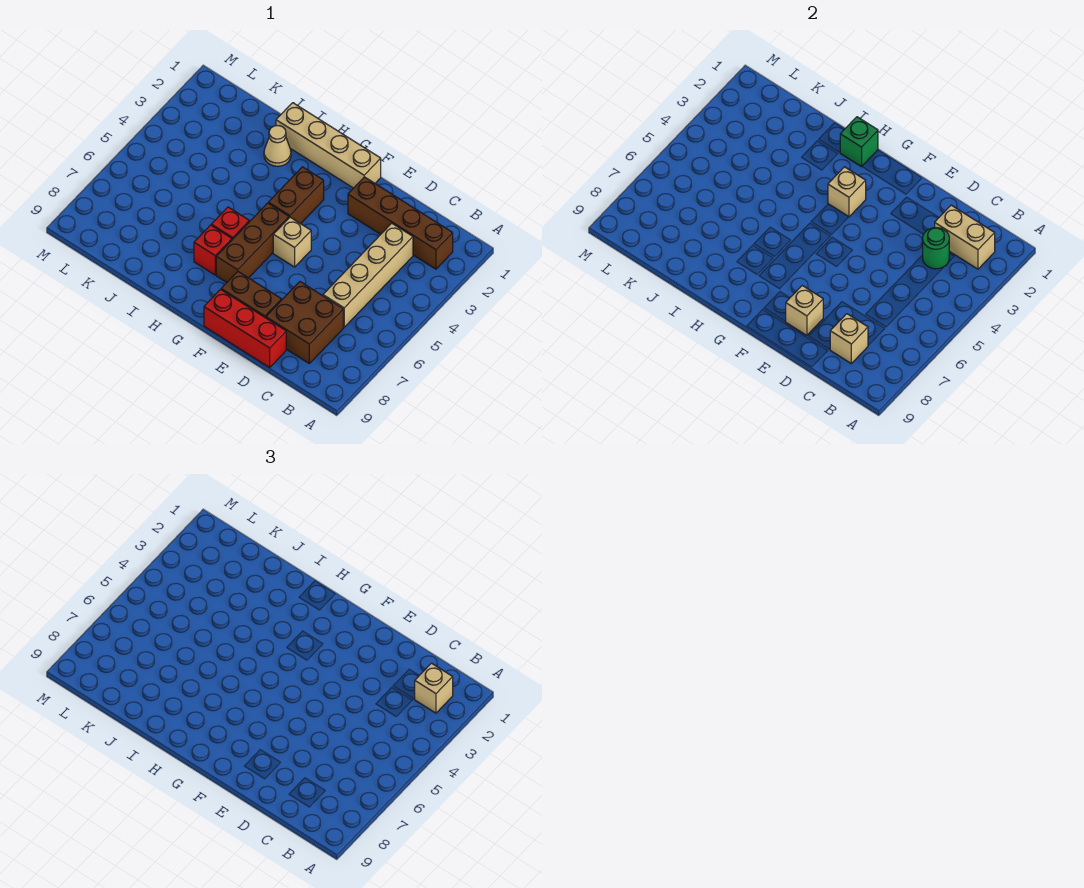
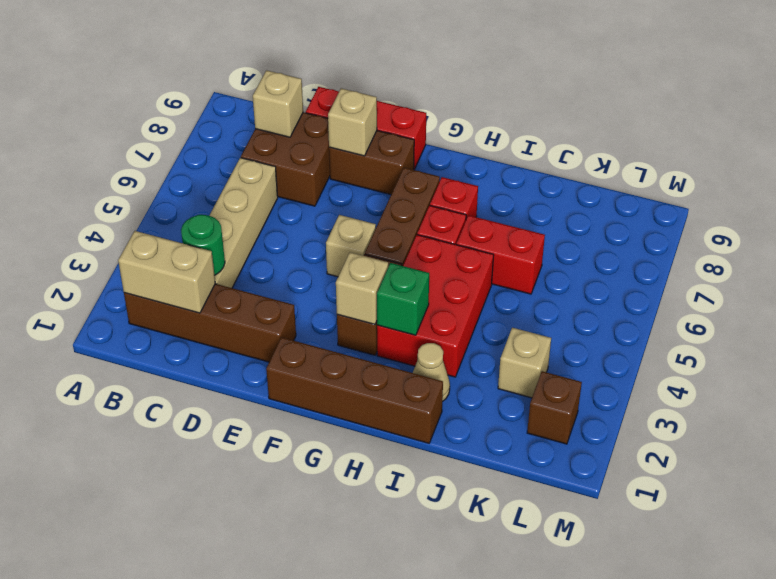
tan brick B2 level 3 -> tan brick K3 level 1
tan brick F1:I1 level 1 -> brown brick F1:I1 level 1
green brick H1 level 2 -> green brick H3 level 2
none -> red brick H3:I5 level 1
none -> red brick I6:J6 level 1
none -> brown brick L2 level 1

